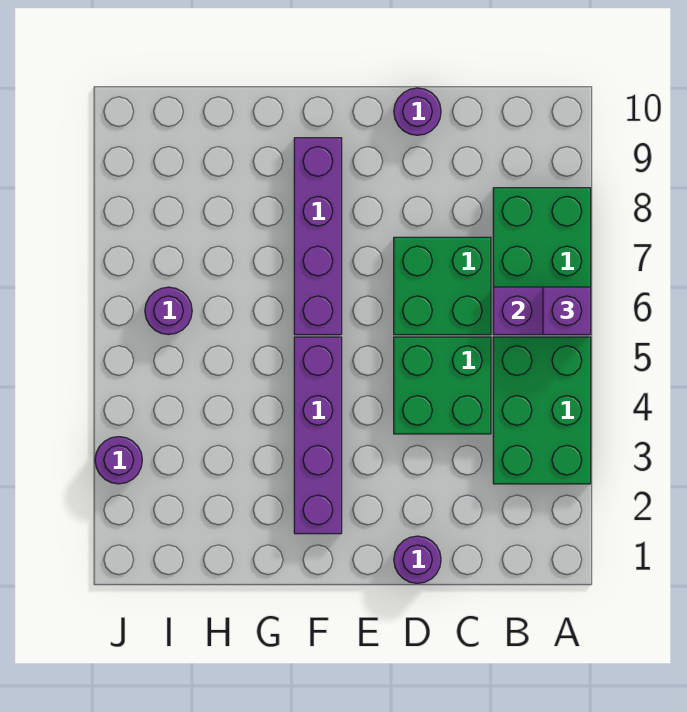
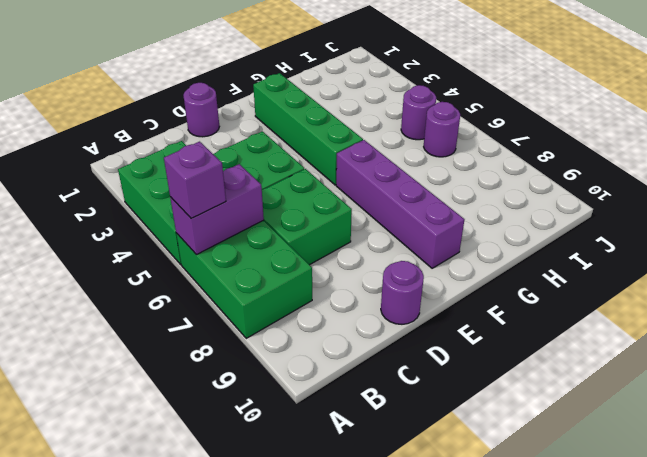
purple brick F2:F5 level 1 -> green brick F2:F5 level 1
purple round brick J3 level 1 -> purple round brick I5 level 1

